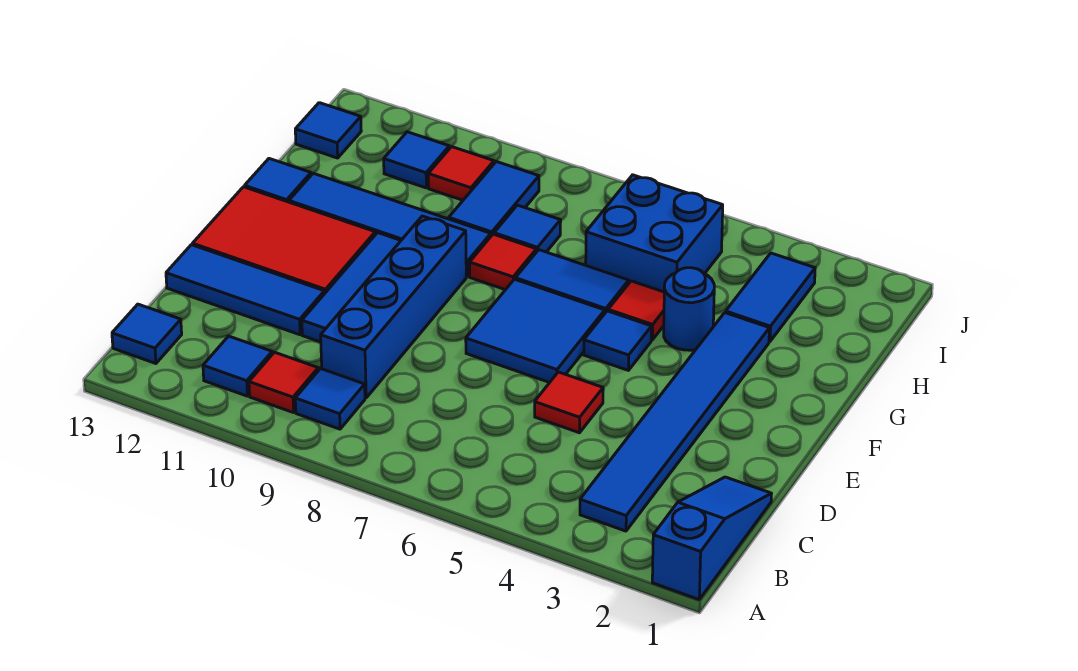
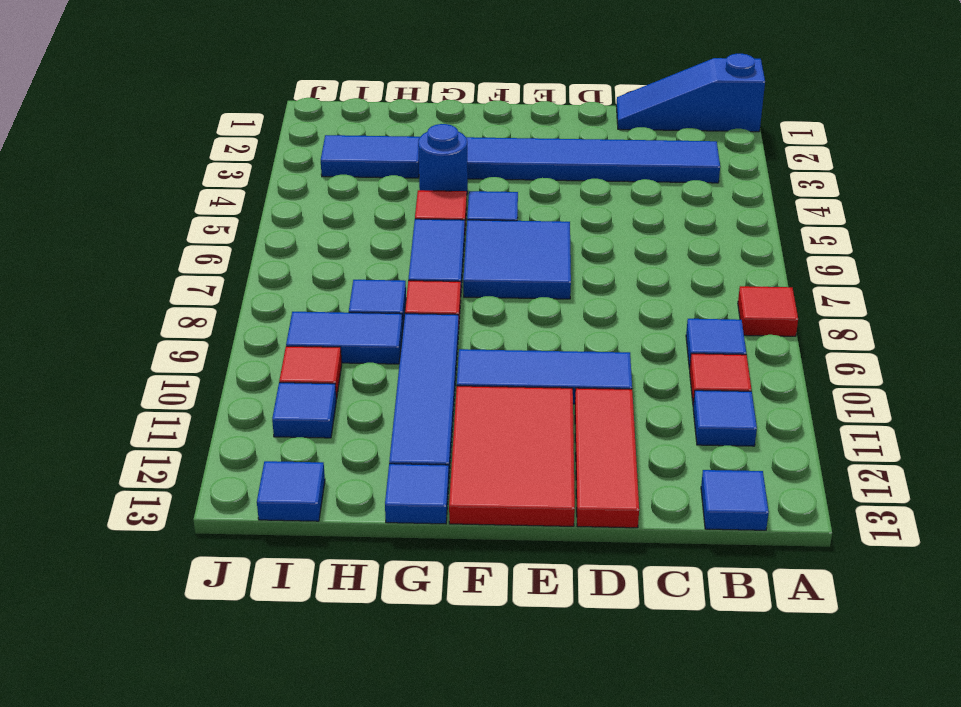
blue brick C9:F9 level 1 -> none
red tile D5 level 1 -> red tile A8 level 1
blue tile D11:D13 level 1 -> red tile D11:D13 level 1
blue brick H5:I6 level 1 -> none

